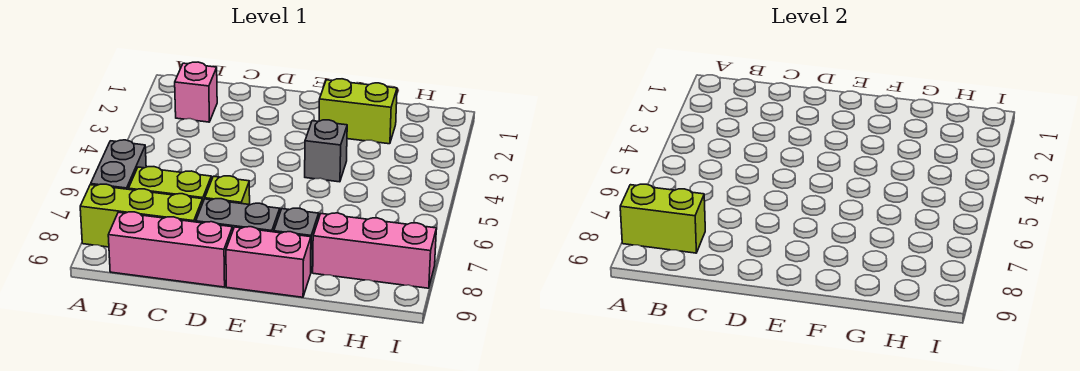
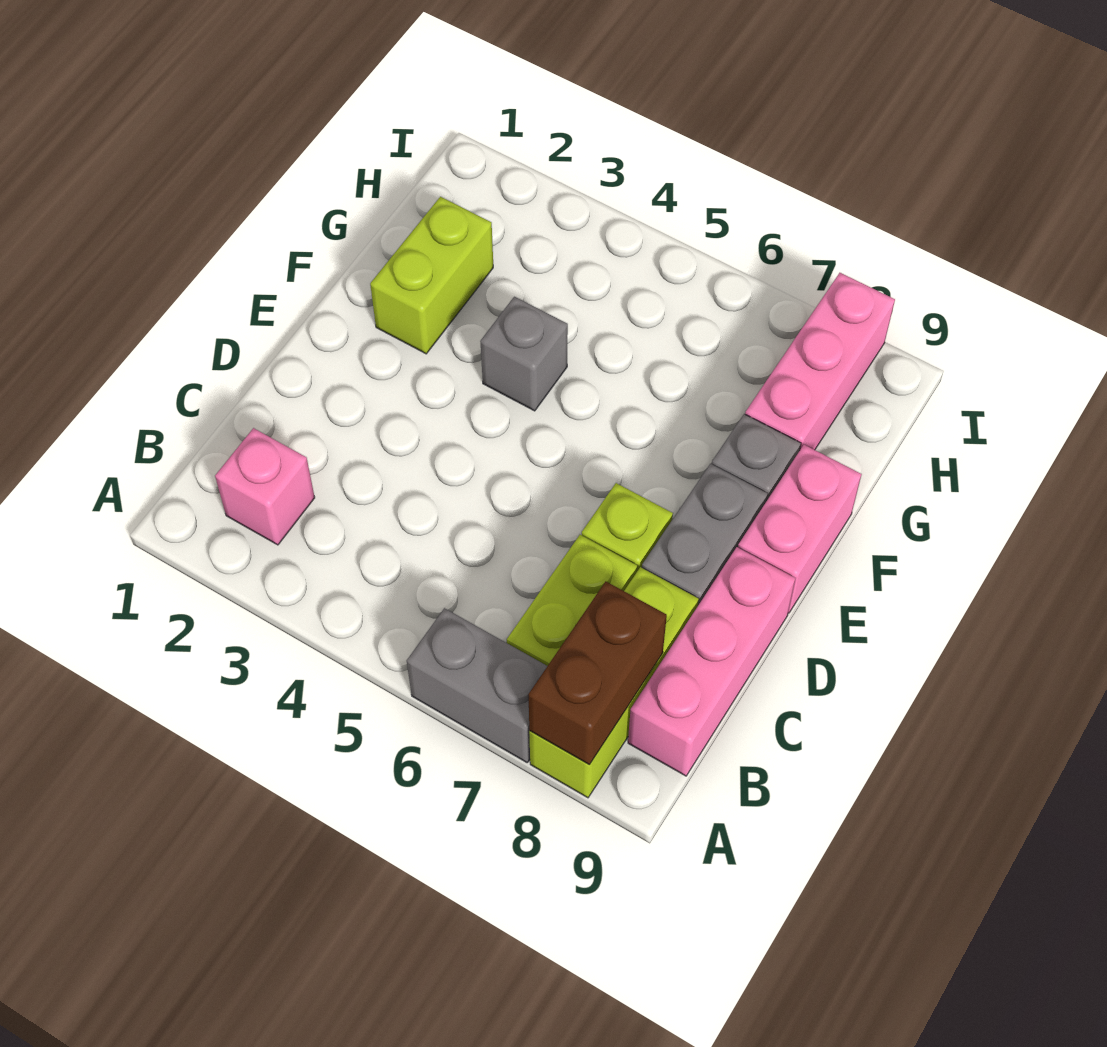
lime brick A8:B8 level 2 -> brown brick A8:B8 level 2

